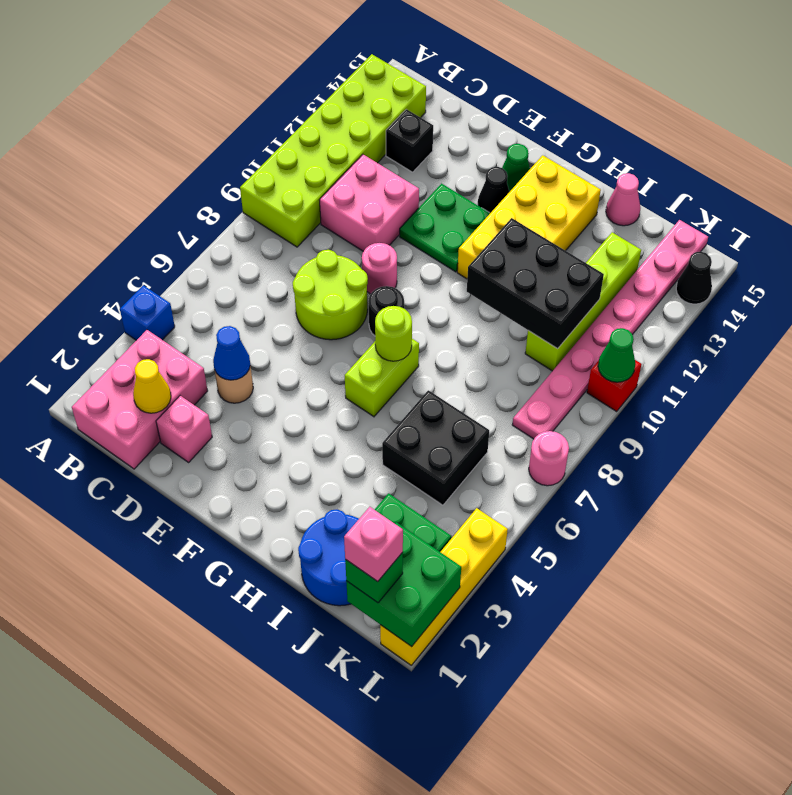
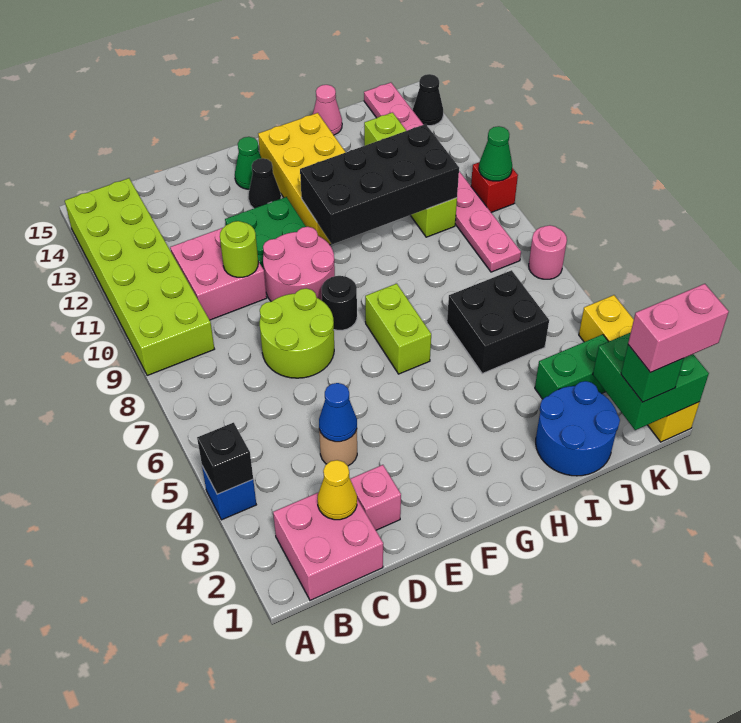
pink brick B1:C3 level 1 -> pink brick B1:C2 level 1
black brick C13 level 1 -> black brick A4 level 2
pink round brick E9 level 1 -> pink round brick E9:F10 level 1
lime round brick G7 level 2 -> lime round brick D10 level 2
black brick H10:J11 level 2 -> black brick G10:J11 level 2
pink brick K1 level 4 -> pink brick K1:L1 level 4

